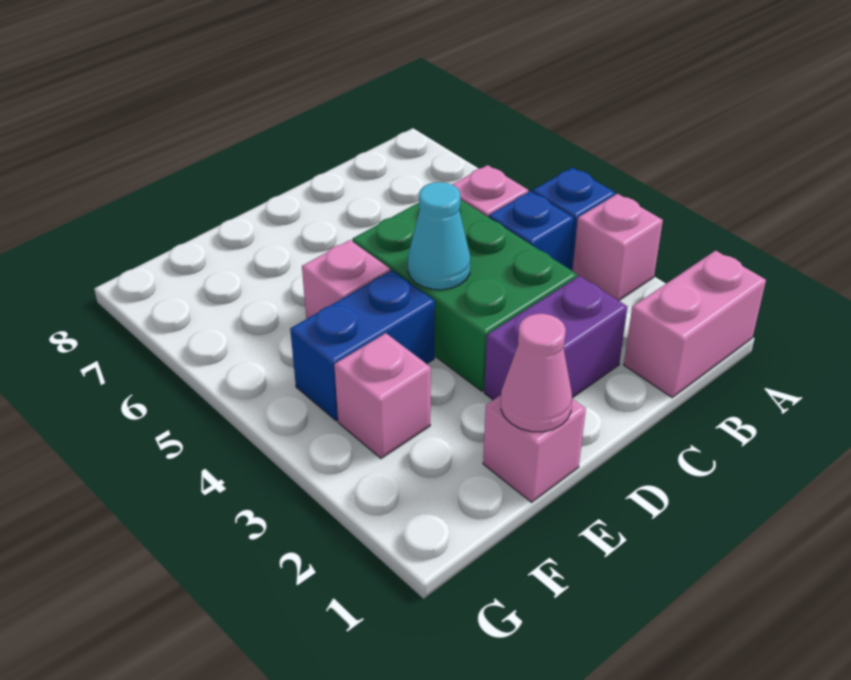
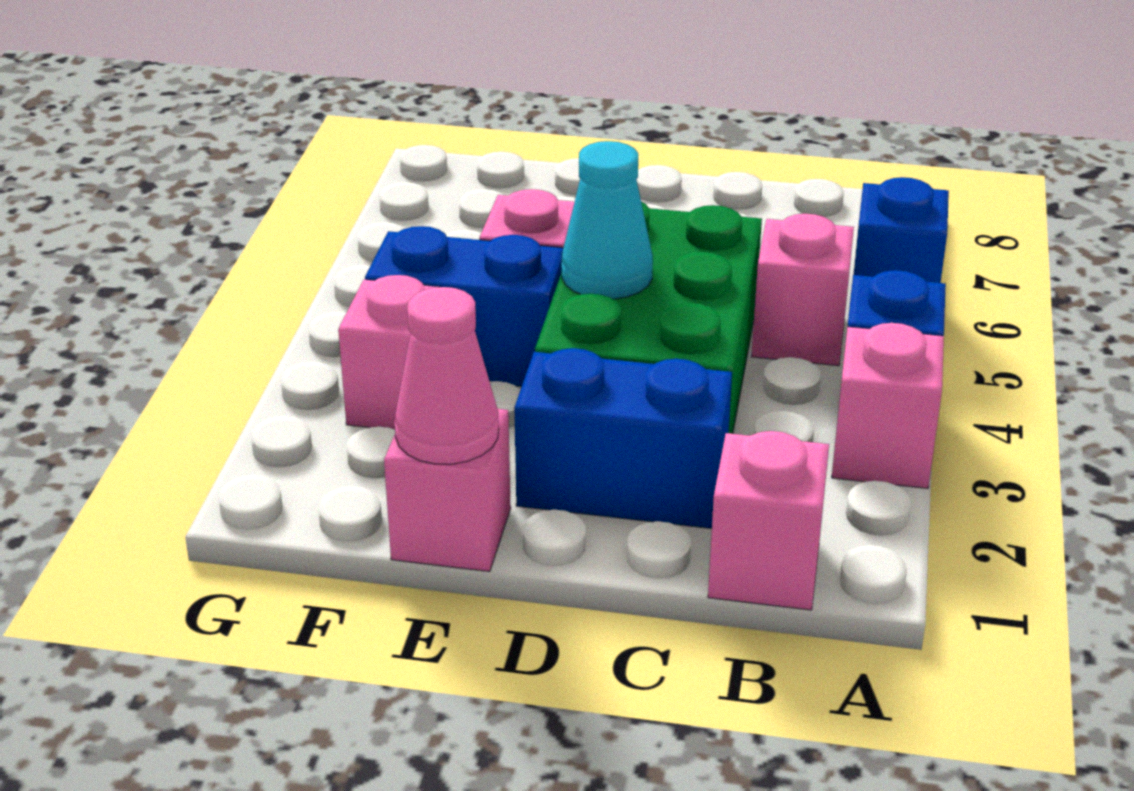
pink brick A1:B1 level 1 -> pink brick B1 level 1
blue brick B4 level 1 -> blue brick A6 level 1
purple brick C2:D2 level 1 -> blue brick C2:D2 level 1

